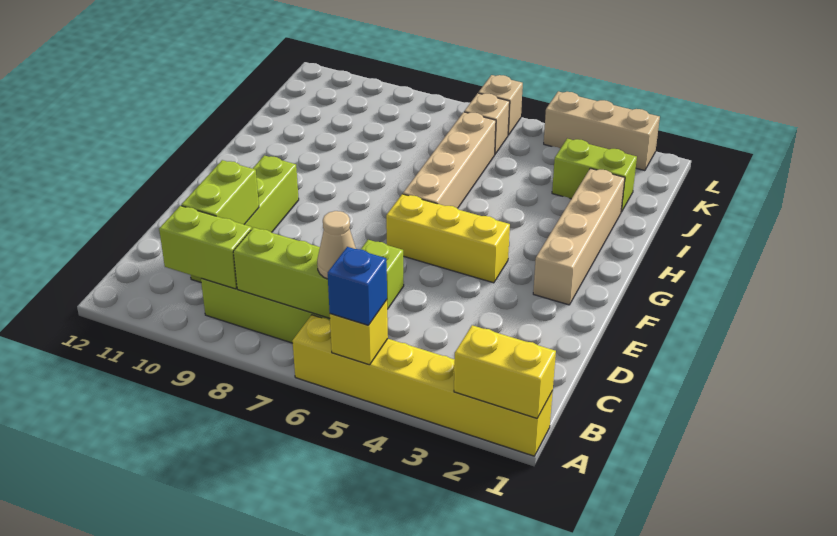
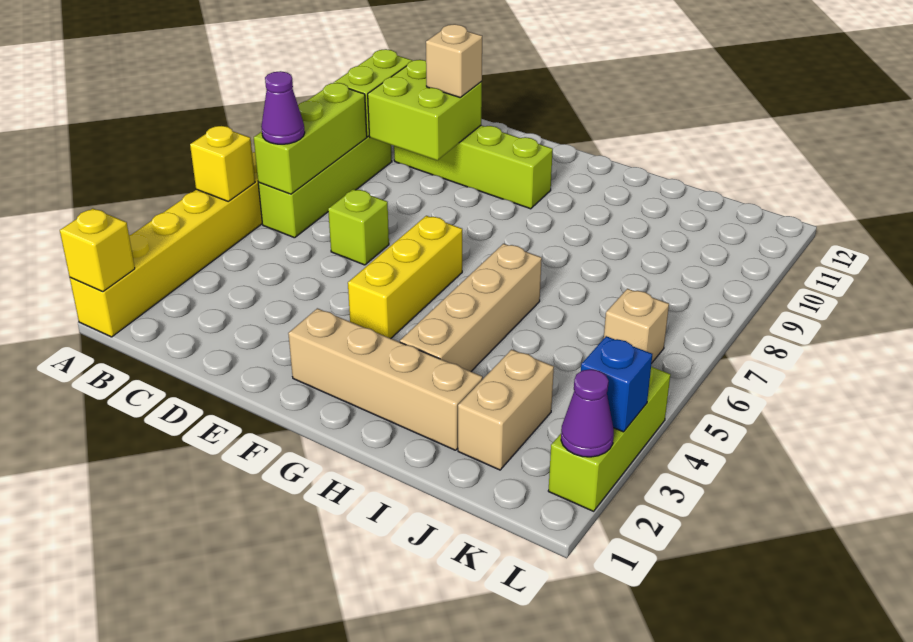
yellow brick A1:A2 level 2 -> yellow brick A1 level 2
blue brick A5 level 3 -> blue brick L3 level 2
tan cone B6 level 3 -> purple cone B6 level 3
lime brick C10:D10 level 2 -> lime brick C9:D10 level 2
tan brick G6:J6 level 1 -> tan brick H3:H6 level 1
lime brick J2:J3 level 1 -> tan brick J2:J3 level 1
tan brick L2:L4 level 1 -> lime brick L2:L4 level 1
none -> purple cone L2 level 2
tan brick L6 level 1 -> tan brick D10 level 3

